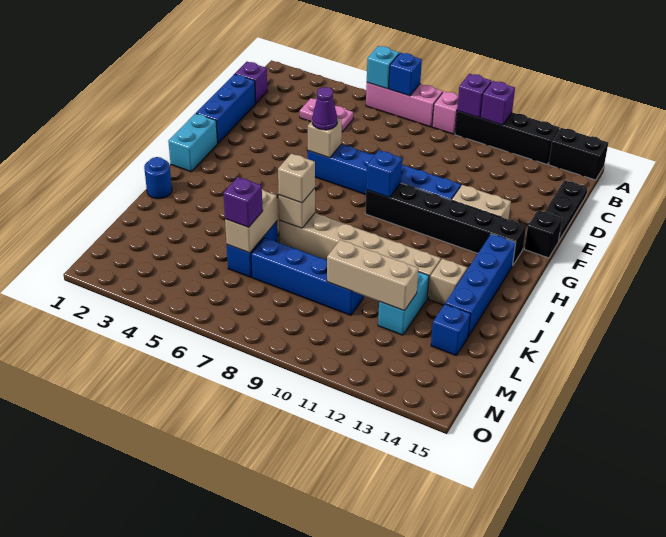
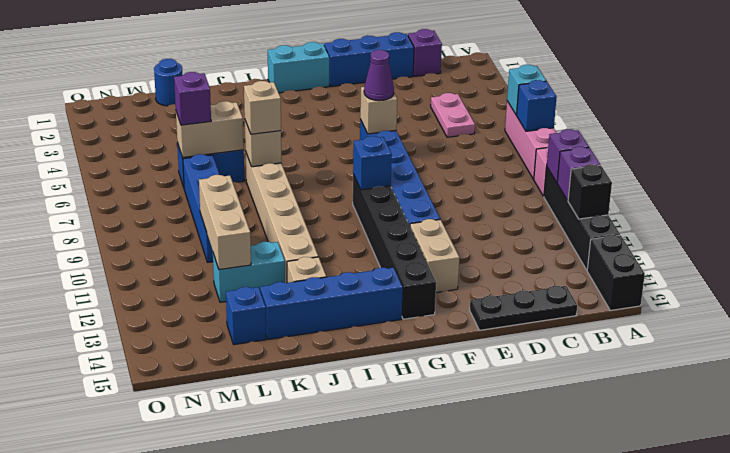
black brick F15 level 1 -> black brick A12 level 2
blue round brick J1 level 1 -> blue round brick L1 level 1

